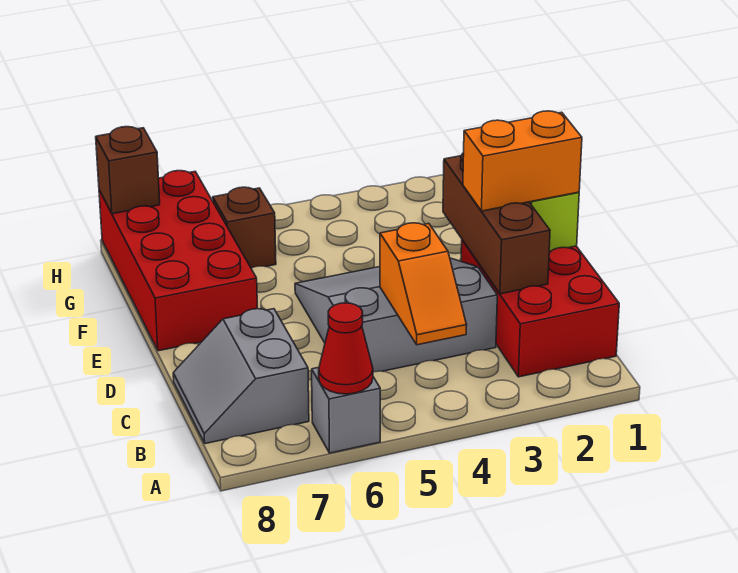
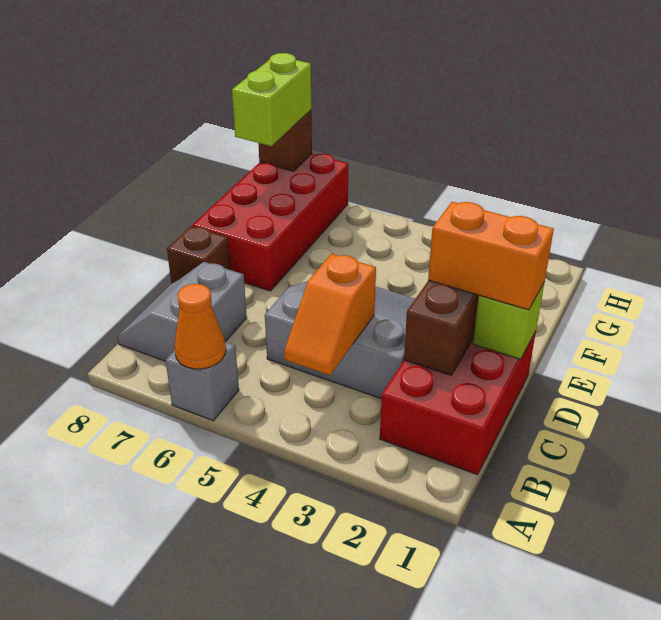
red cone A6 level 2 -> orange cone A6 level 2
brown brick G6 level 1 -> brown brick D8 level 1
none -> lime brick G8:H8 level 3

